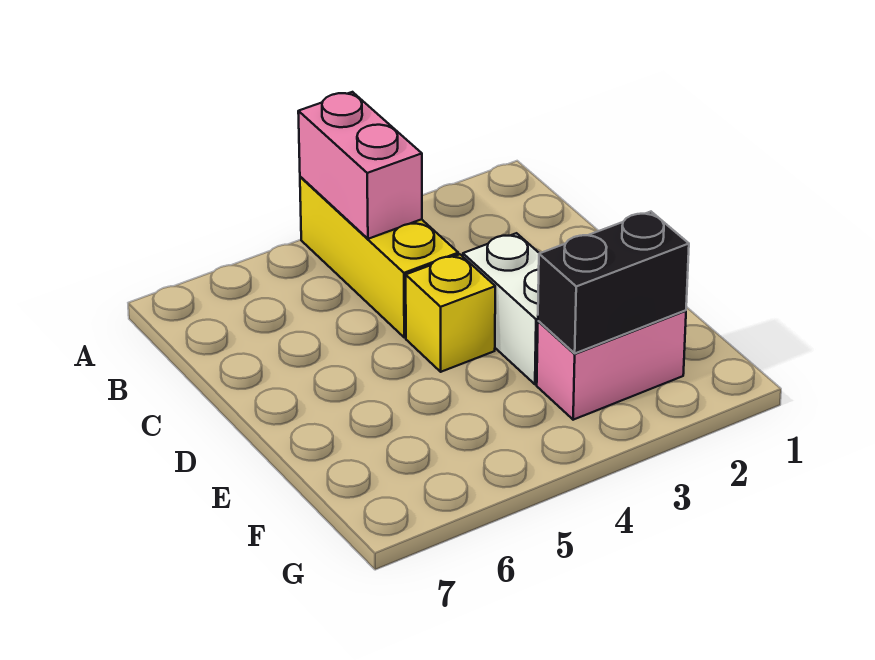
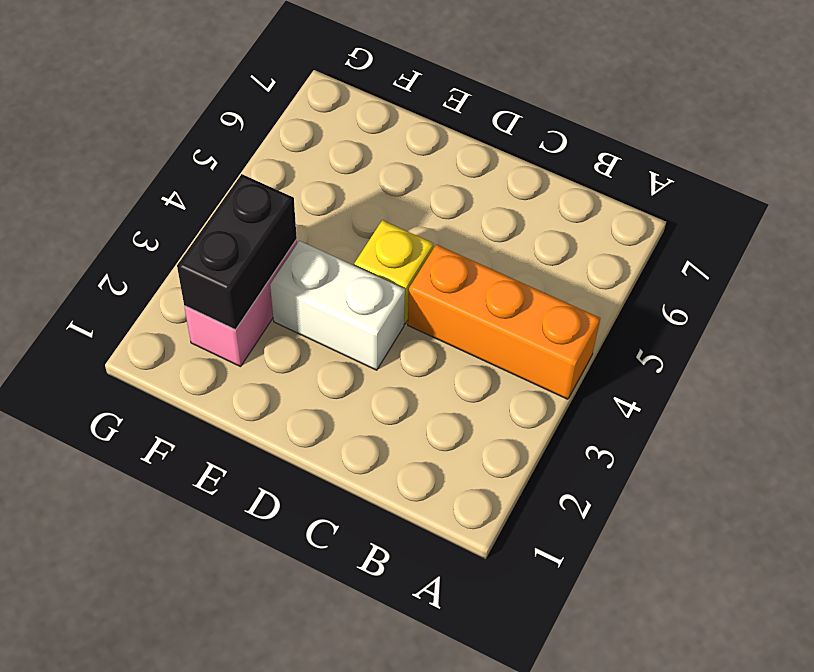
yellow brick A4:C4 level 1 -> orange brick A4:C4 level 1
pink brick A4:B4 level 2 -> none

